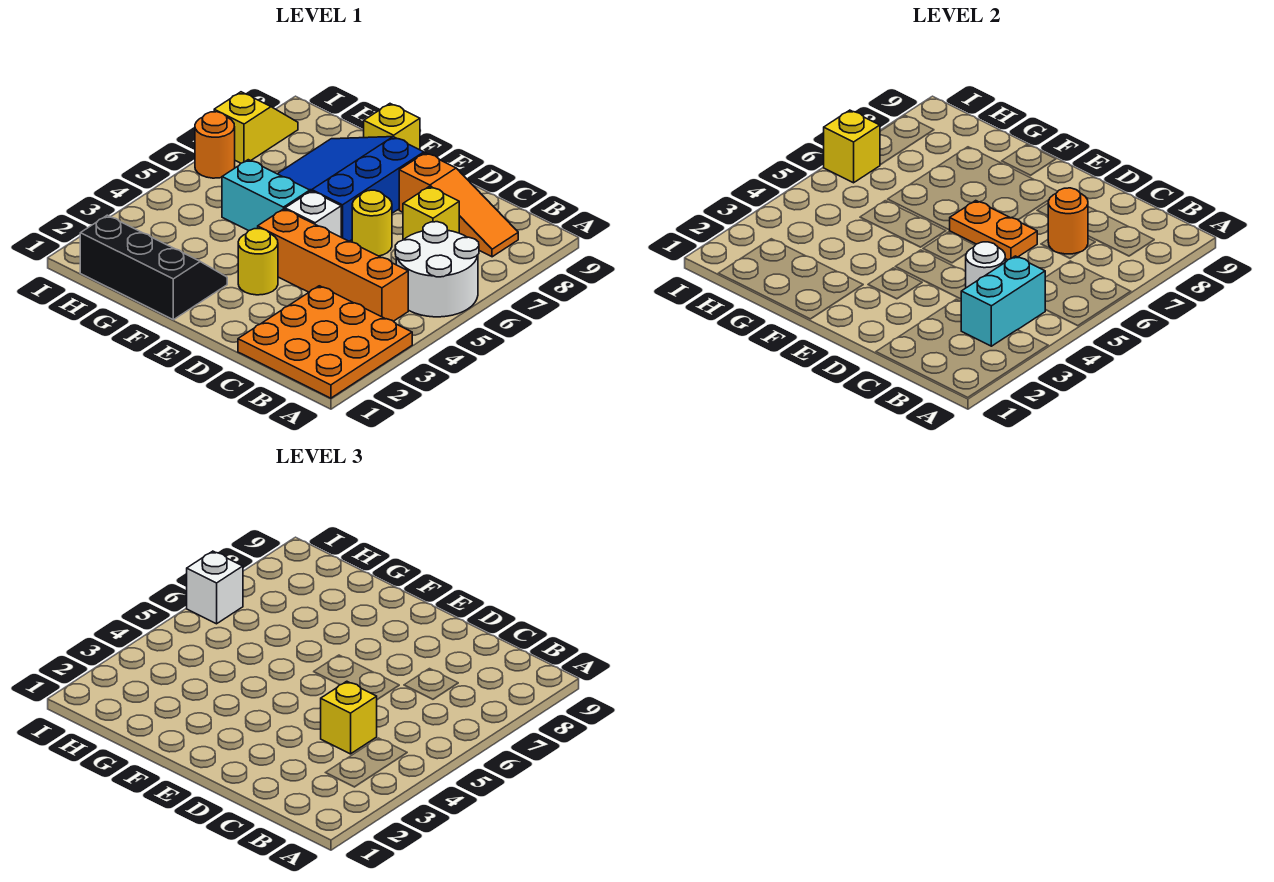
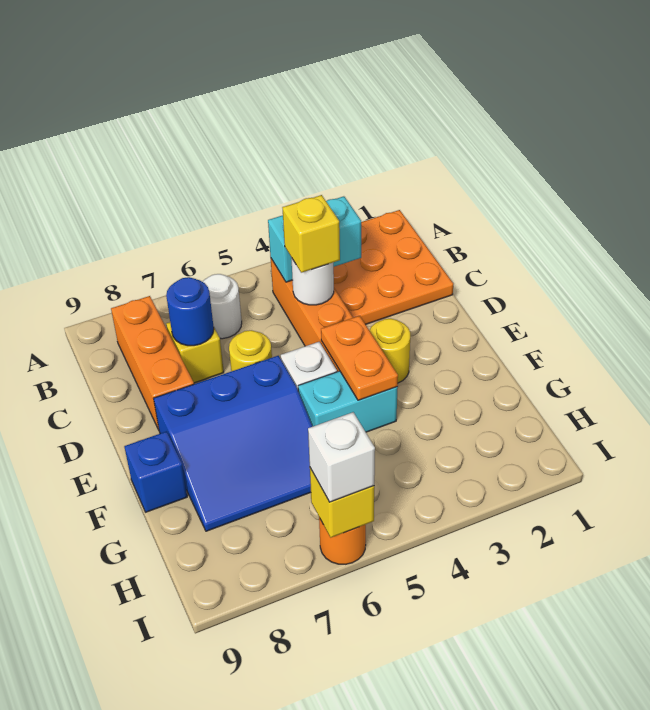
white round brick A5:B6 level 1 -> white round brick B6 level 1
orange slope B8:D8 level 1 top D -> orange brick B8:D8 level 1
orange round brick C7 level 2 -> blue round brick C7 level 2
orange plate D6:E6 level 2 -> orange plate E4:F4 level 2
black slope F1:H2 level 1 top 1 -> none
cyan brick F5:G5 level 1 -> cyan brick F4:F5 level 1
yellow brick F9 level 1 -> blue brick F9 level 1
yellow slope I7:I8 level 1 top 7 -> none

